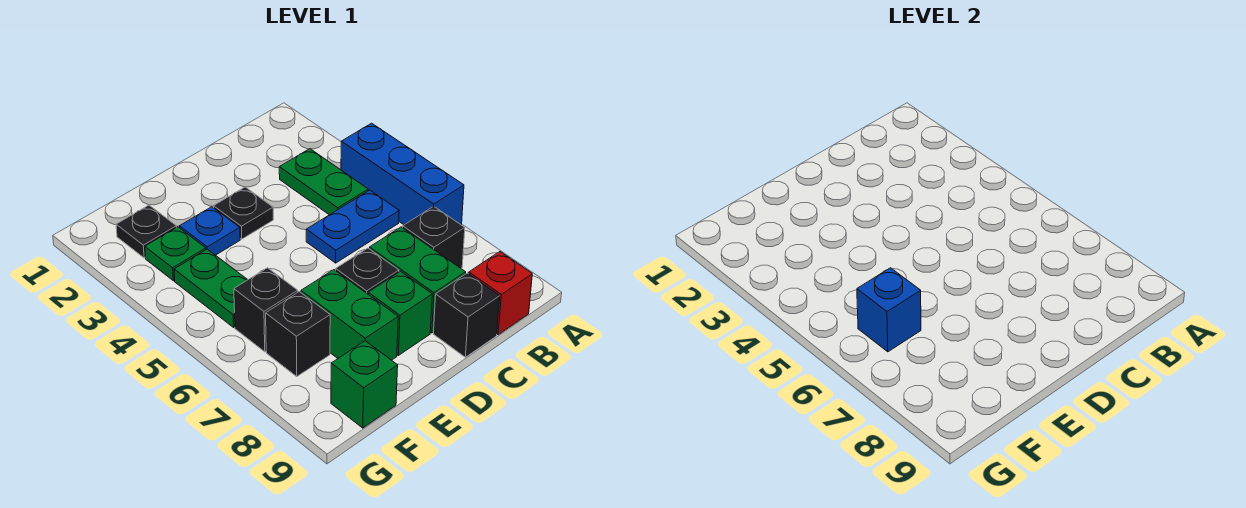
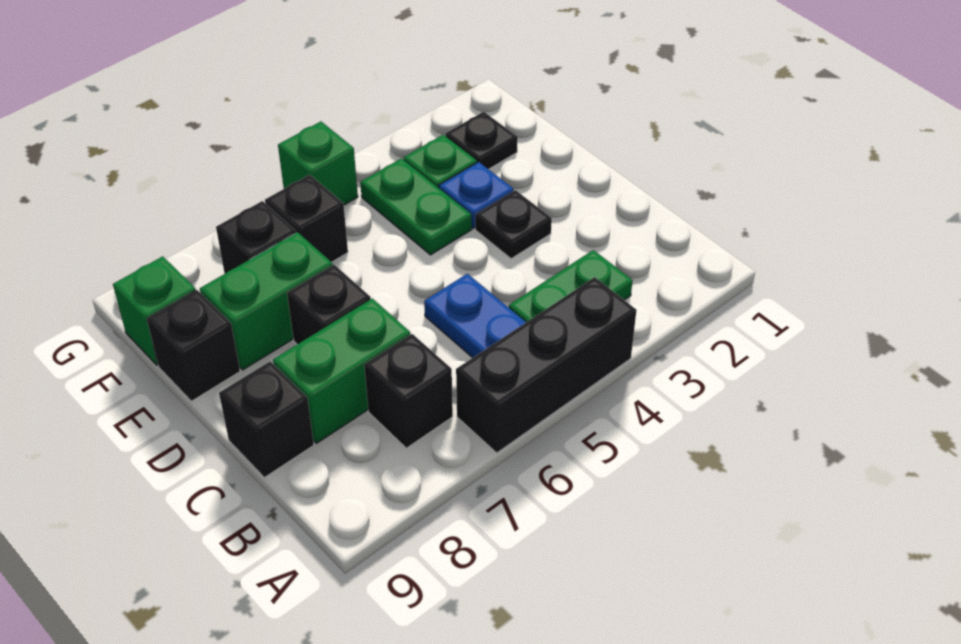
blue brick A4:A6 level 1 -> black brick A4:A6 level 1
red brick B9 level 1 -> none
green brick D8 level 1 -> green brick G5 level 1
none -> black brick E9 level 1
green plate F4:F5 level 1 -> green plate E4:F4 level 1
blue brick F6 level 2 -> none

